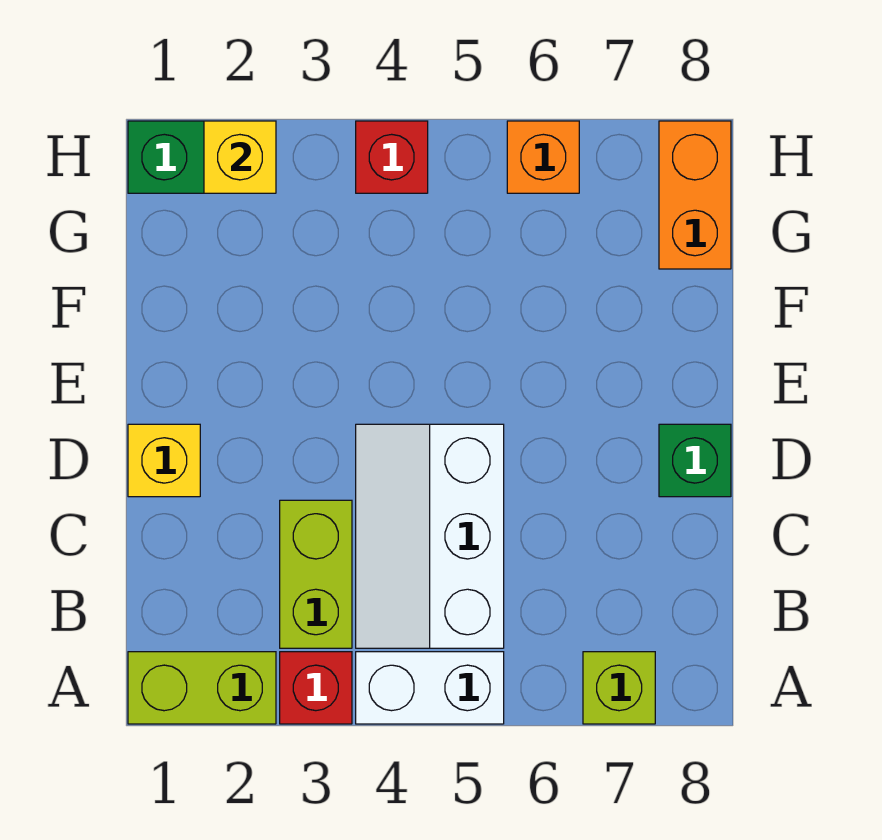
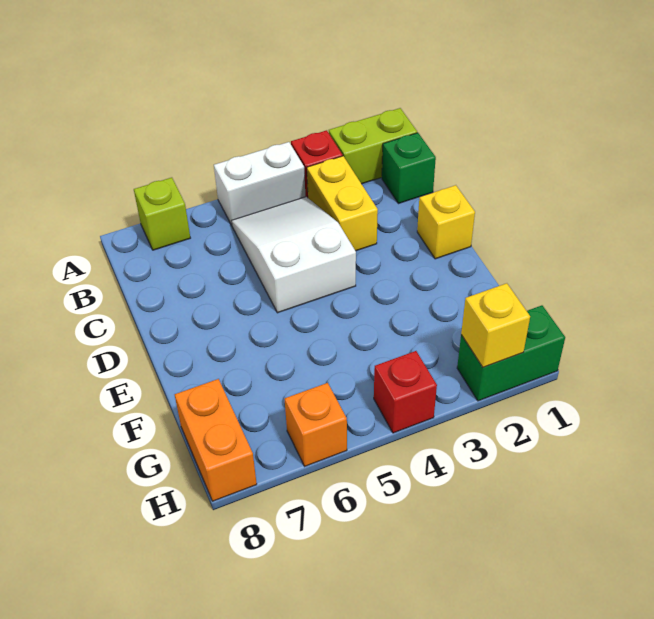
lime brick B3:C3 level 1 -> yellow brick B3:C3 level 1
white slope B4:D5 level 1 top 5 -> white slope B4:D5 level 1 top D
green brick D8 level 1 -> green brick B1 level 1

